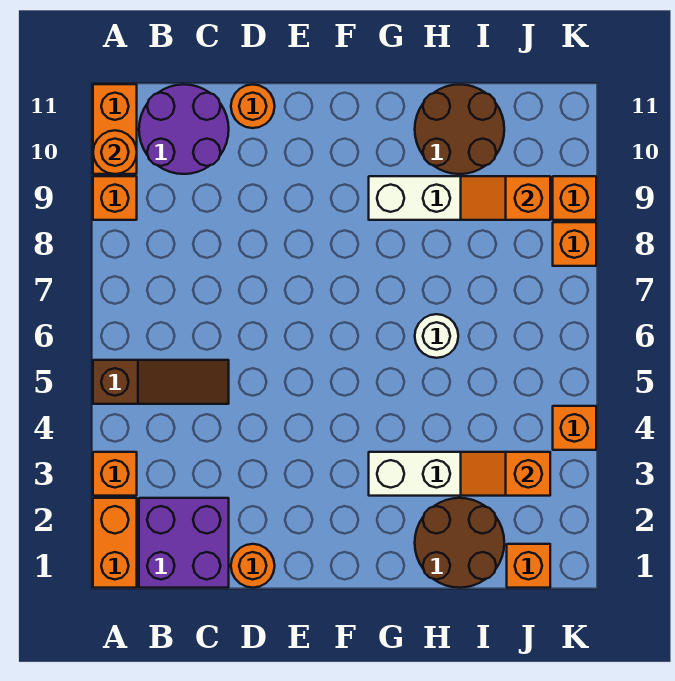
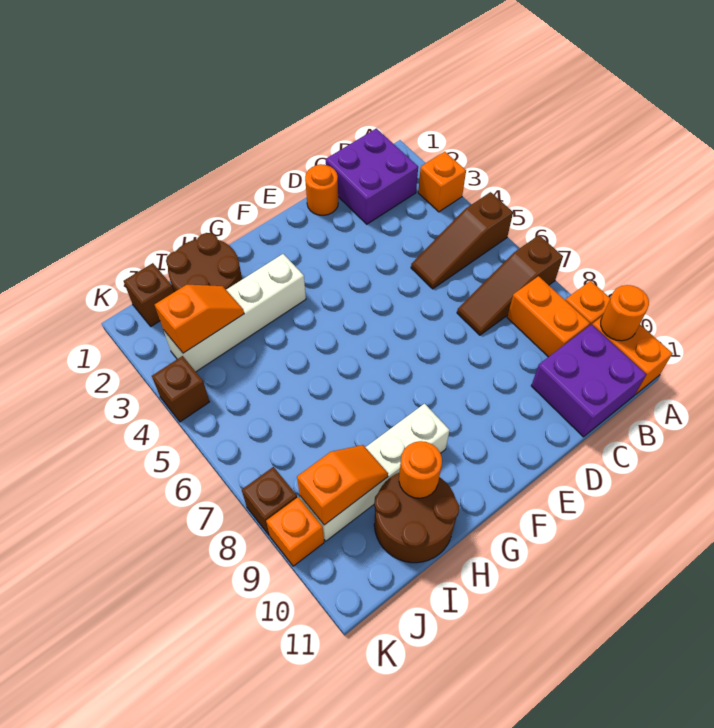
orange brick A1:A2 level 1 -> orange brick B8:B9 level 1
none -> brown slope A7:C7 level 1 top A
purple round brick B10:C11 level 1 -> purple brick B10:C11 level 1
orange round brick D11 level 1 -> orange round brick H10 level 2
white round brick H6 level 1 -> none
orange brick J1 level 1 -> brown brick J1 level 1
orange brick K4 level 1 -> brown brick K4 level 1
orange brick K8 level 1 -> brown brick K8 level 1

